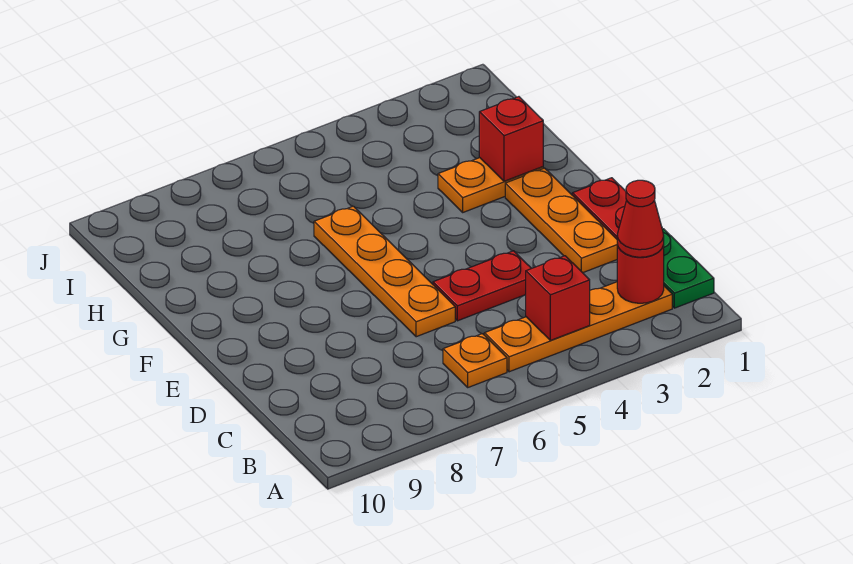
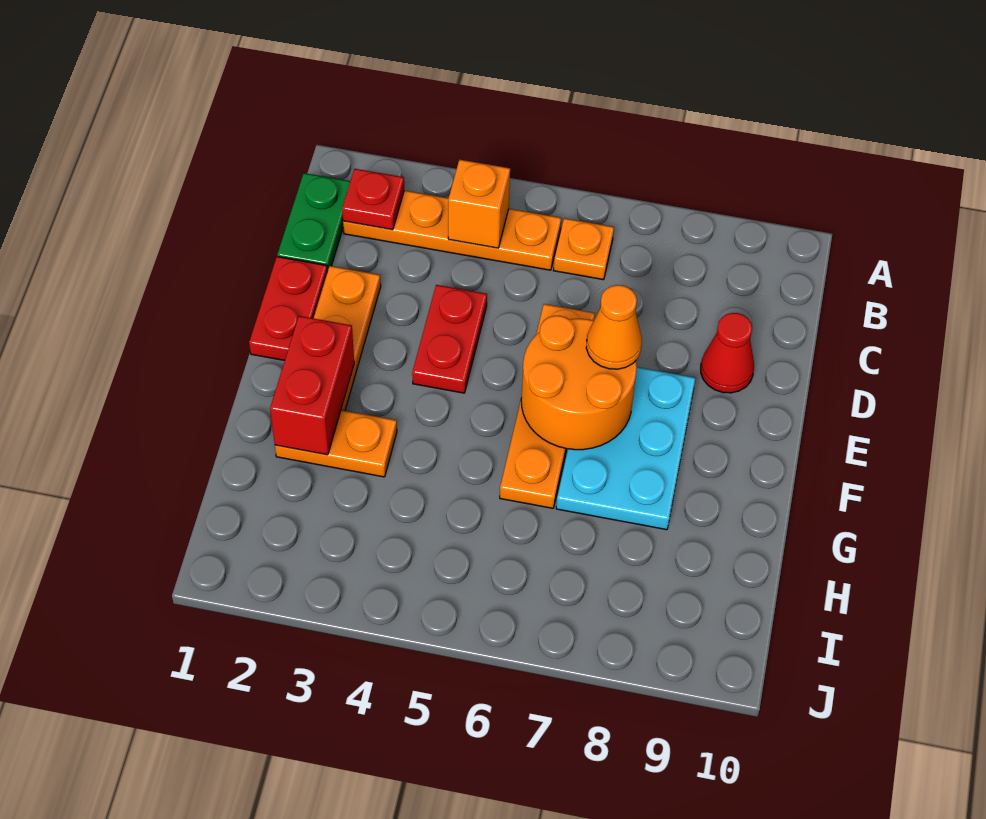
red round brick B2 level 2 -> red plate B2 level 2
red cone B2 level 3 -> red cone D9 level 1
red brick B4 level 2 -> orange brick B4 level 2
red plate D4:D5 level 1 -> red plate D4:E4 level 1
none -> orange round brick E6:F7 level 2
none -> cyan plate E7:G8 level 1
none -> orange cone E7 level 3
red brick G2 level 2 -> red brick F2:G2 level 2

